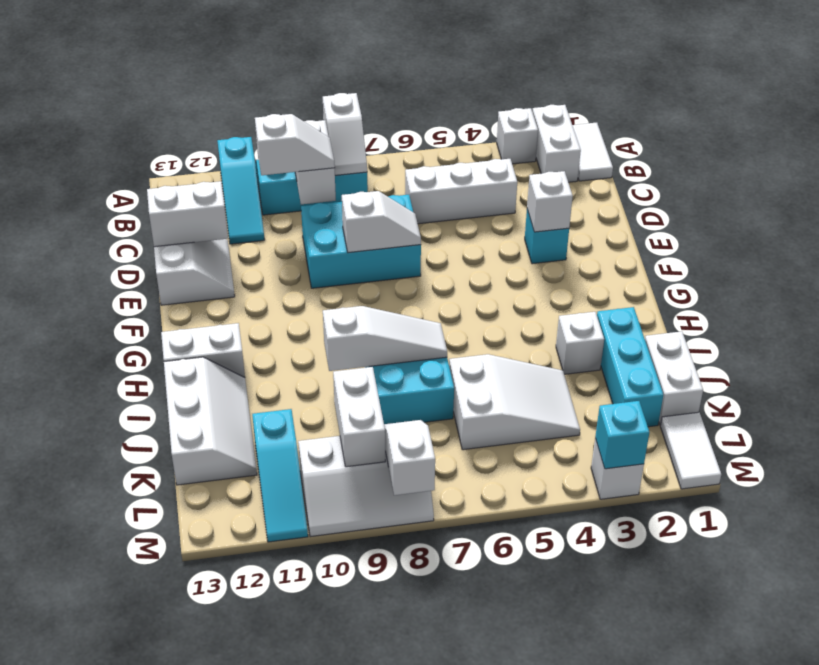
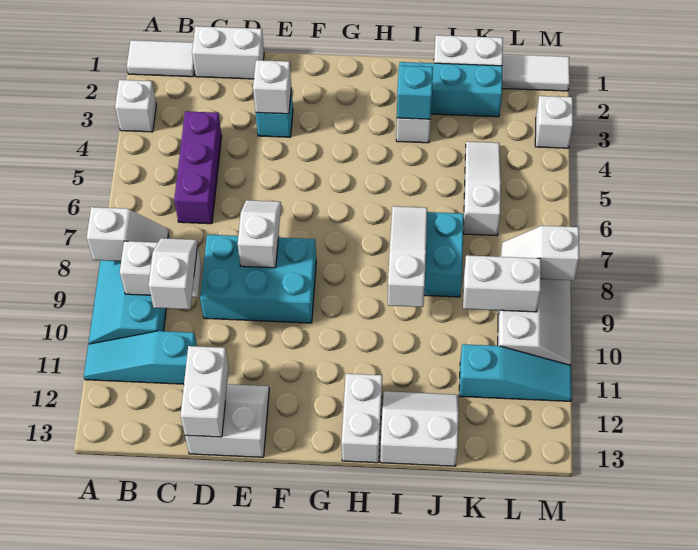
white brick A2:B2 level 1 -> white brick C1:D1 level 1
cyan slope A11:C11 level 1 top A -> cyan slope A11:C11 level 1 top C
white brick C4:C6 level 1 -> purple brick C4:C6 level 1
cyan brick D7:E9 level 1 -> cyan brick D8:F9 level 1
white slope I12:K13 level 1 top 13 -> white slope I12:J13 level 1 top 13
white slope J4:K6 level 1 top 6 -> white slope K4:K6 level 1 top 6
cyan brick M3 level 2 -> cyan brick I3 level 2

